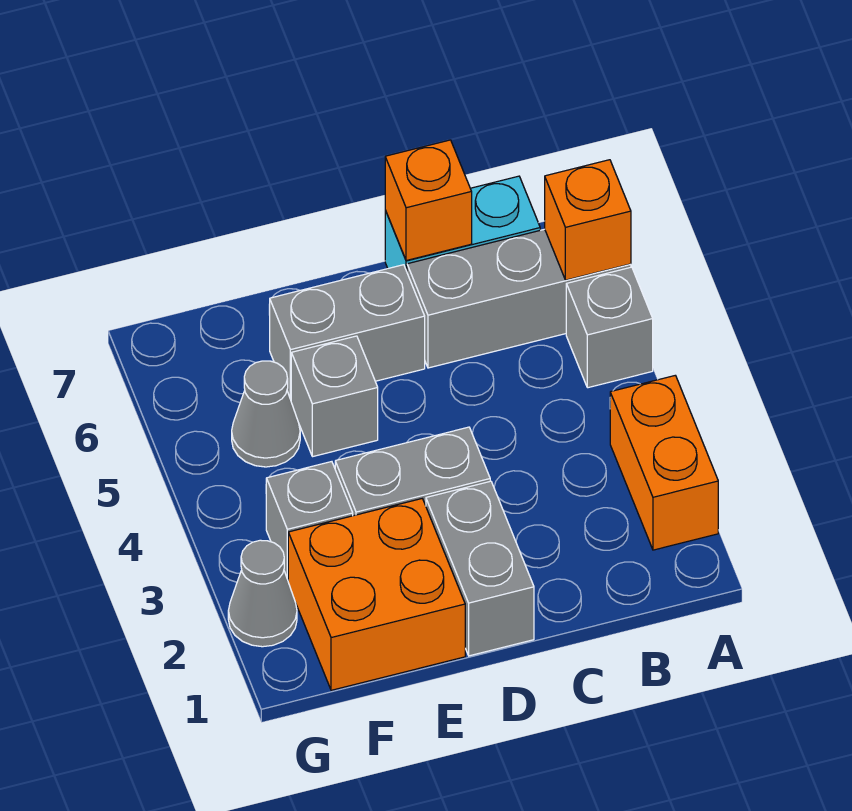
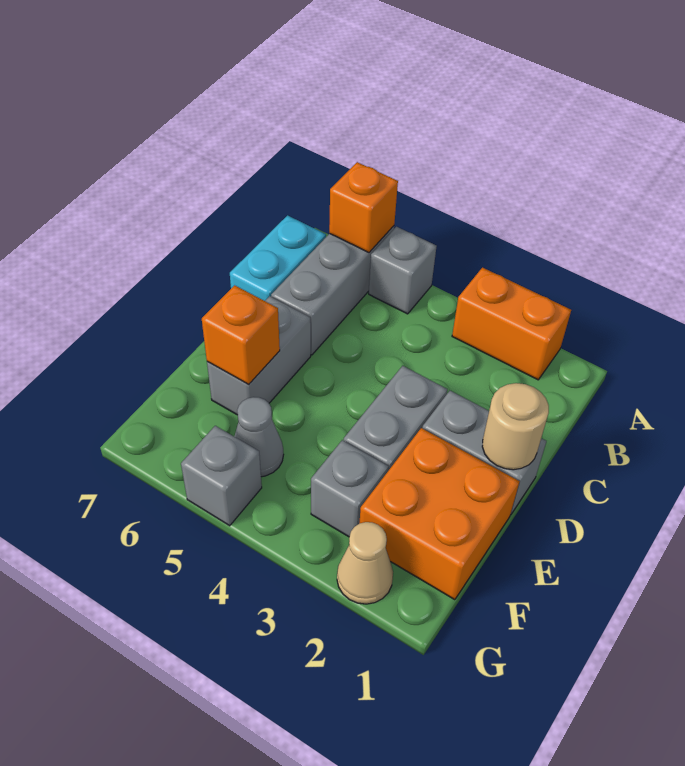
orange brick C7 level 2 -> orange brick E6 level 2
none -> tan round brick D1 level 2
grey brick E5 level 1 -> grey brick G5 level 1
grey cone G2 level 1 -> tan cone G2 level 1

